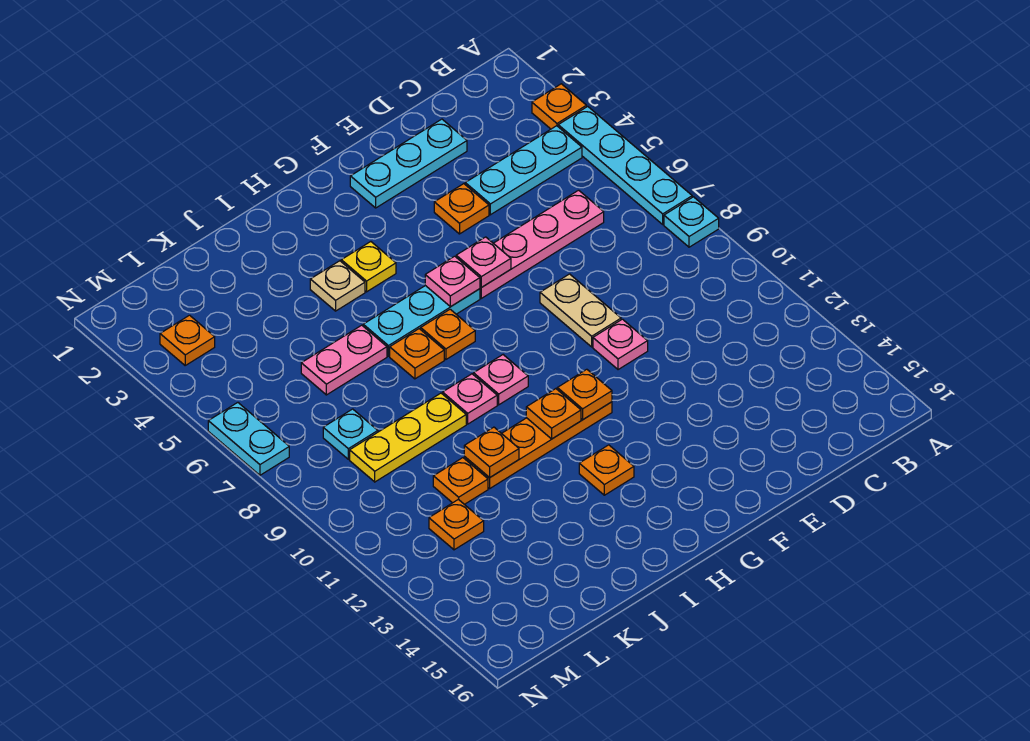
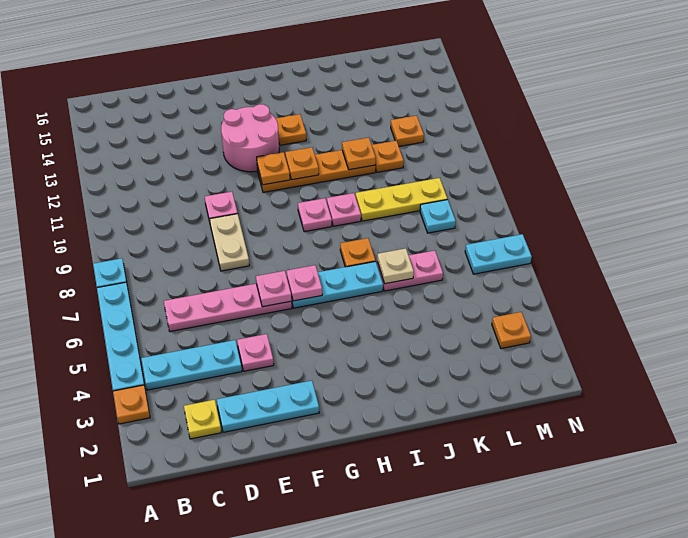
orange plate E4 level 1 -> pink plate E4 level 1
none -> pink round brick F12:G13 level 1
yellow plate H4 level 1 -> yellow plate C2 level 1
orange plate H7 level 1 -> none
tan plate I4 level 1 -> tan plate J6 level 2
cyan plate N6:N7 level 1 -> cyan plate M6:N6 level 1

